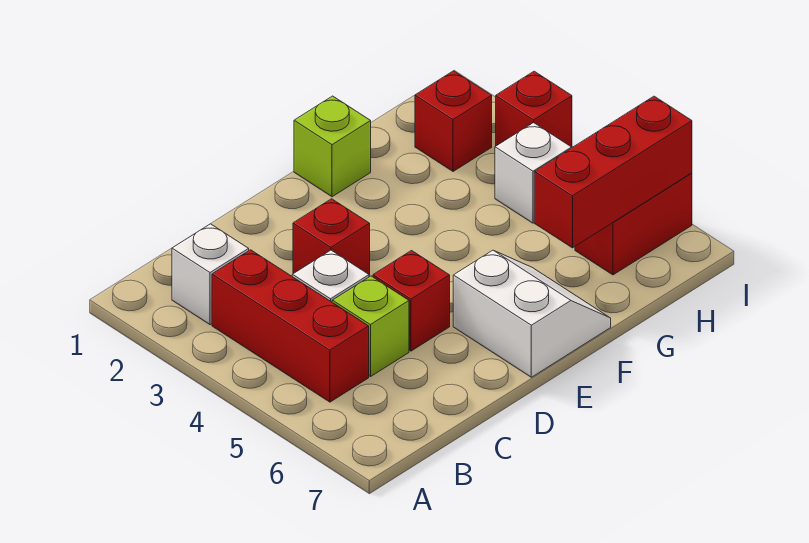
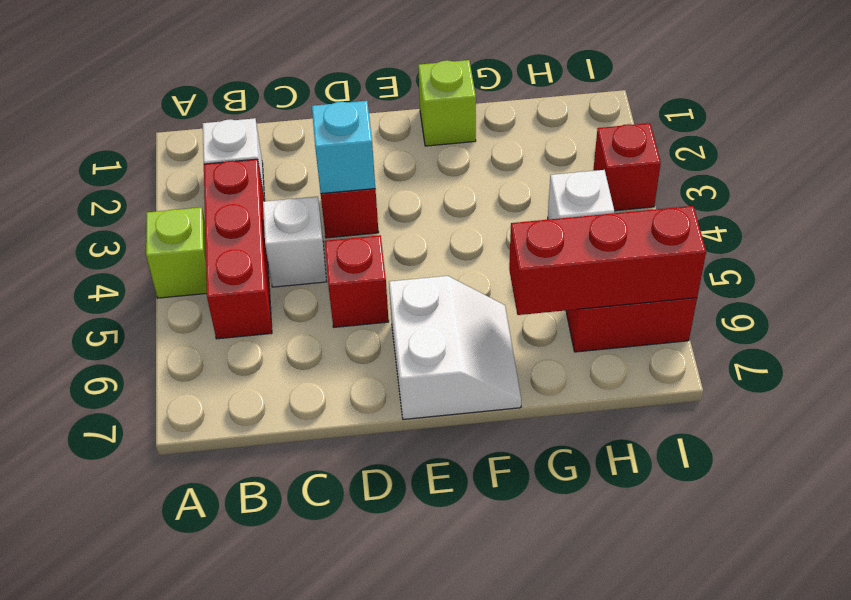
lime brick C5 level 1 -> lime brick A4 level 1
none -> cyan brick D3 level 2
red brick H2 level 1 -> none

